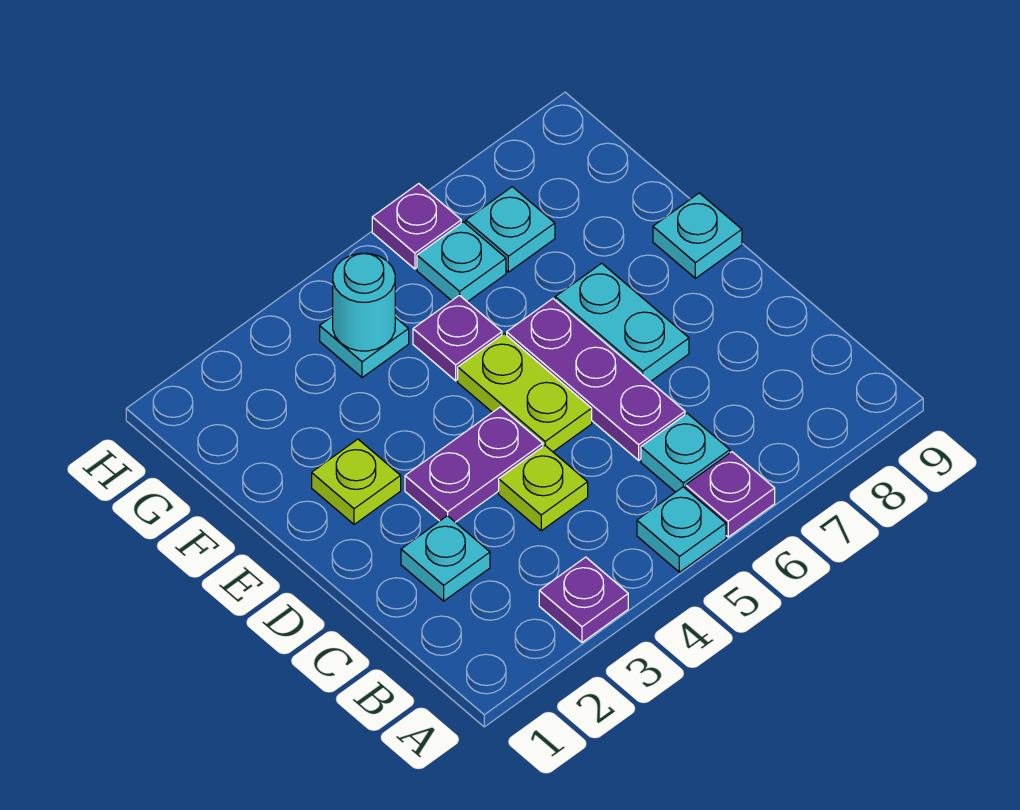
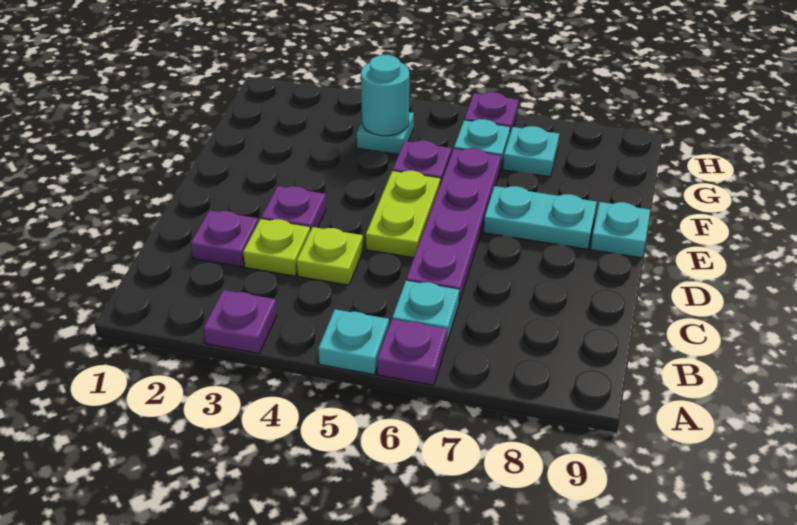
cyan plate C2 level 1 -> purple plate C2 level 1
purple plate C6:E6 level 1 -> purple plate C6:F6 level 1
purple plate D3:D4 level 1 -> purple plate D3 level 1
cyan plate D7:E7 level 1 -> cyan plate E7:E8 level 1
lime plate E2 level 1 -> lime plate C3 level 1

